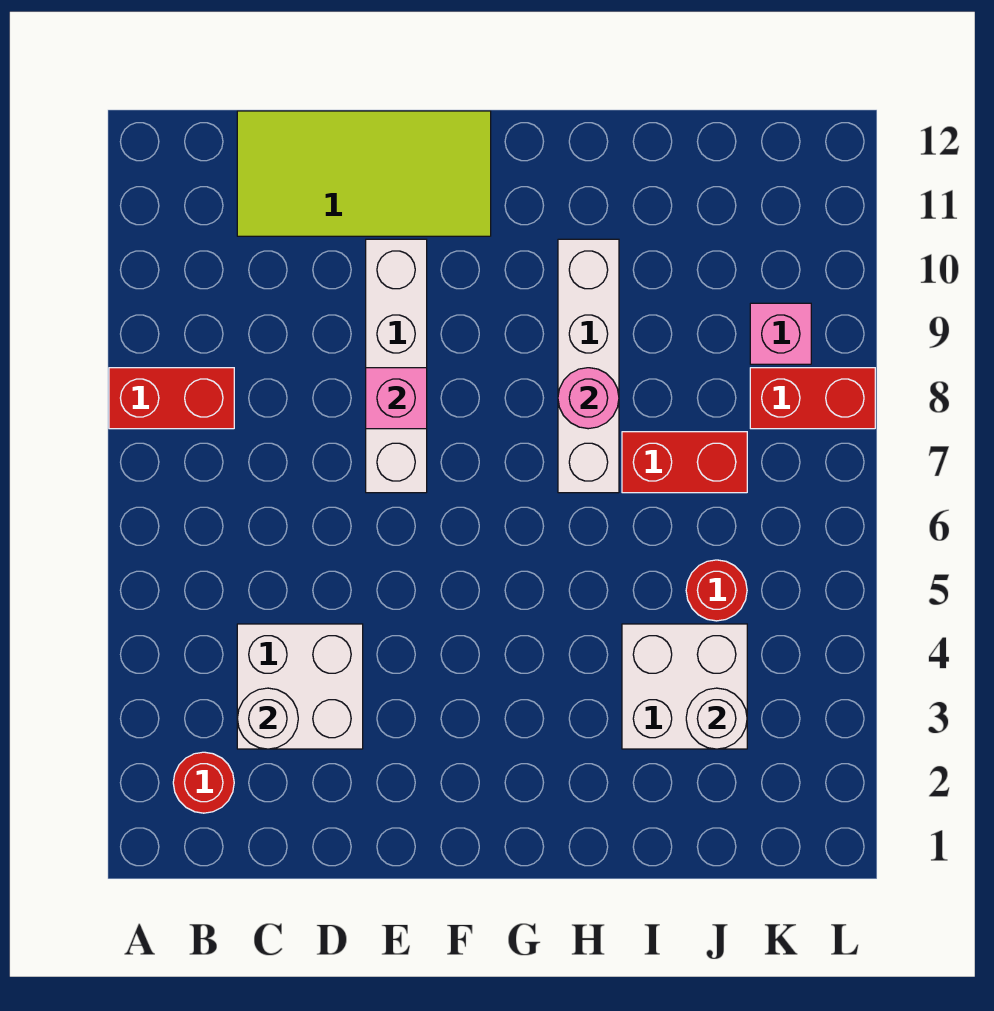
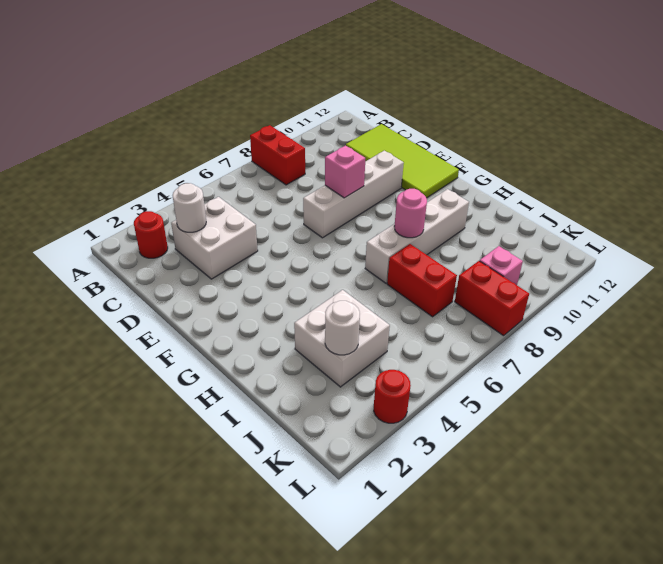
red round brick J5 level 1 -> red round brick L3 level 1

